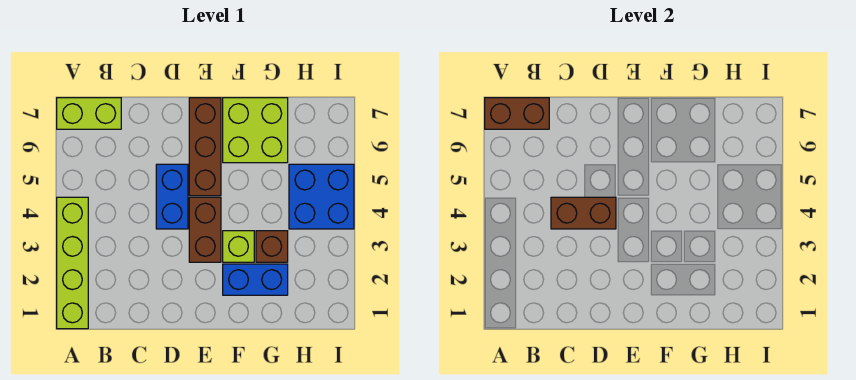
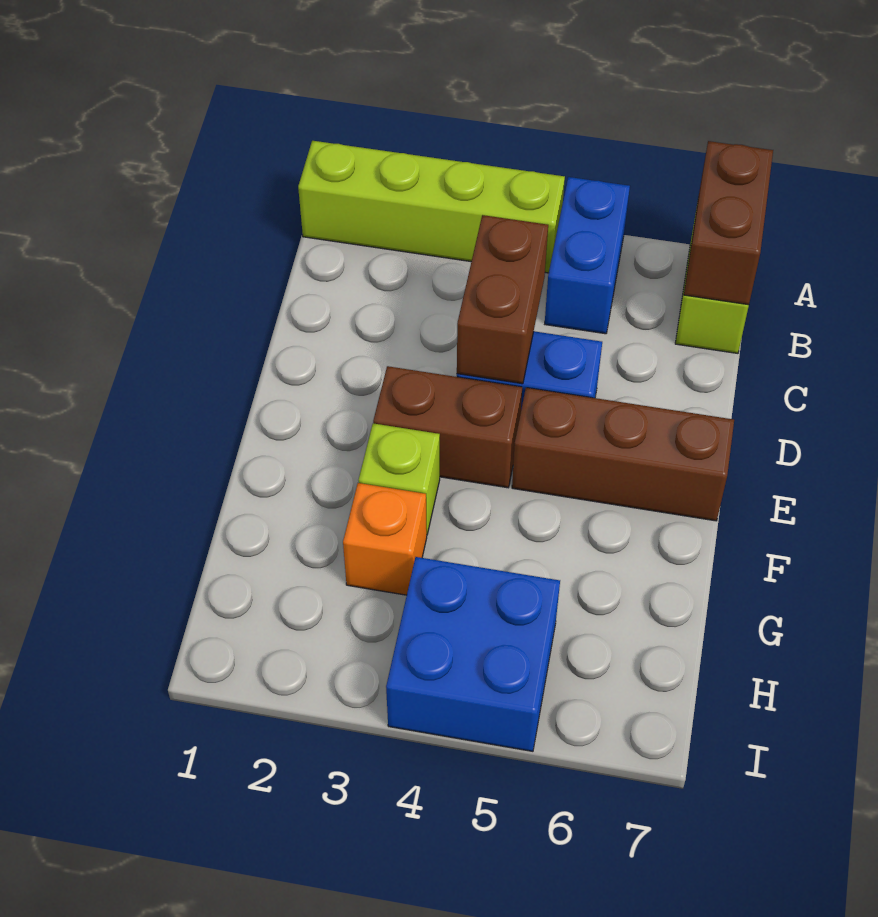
blue brick F2:G2 level 1 -> blue brick A5:B5 level 1
lime brick F6:G7 level 1 -> none
brown brick G3 level 1 -> orange brick G3 level 1

